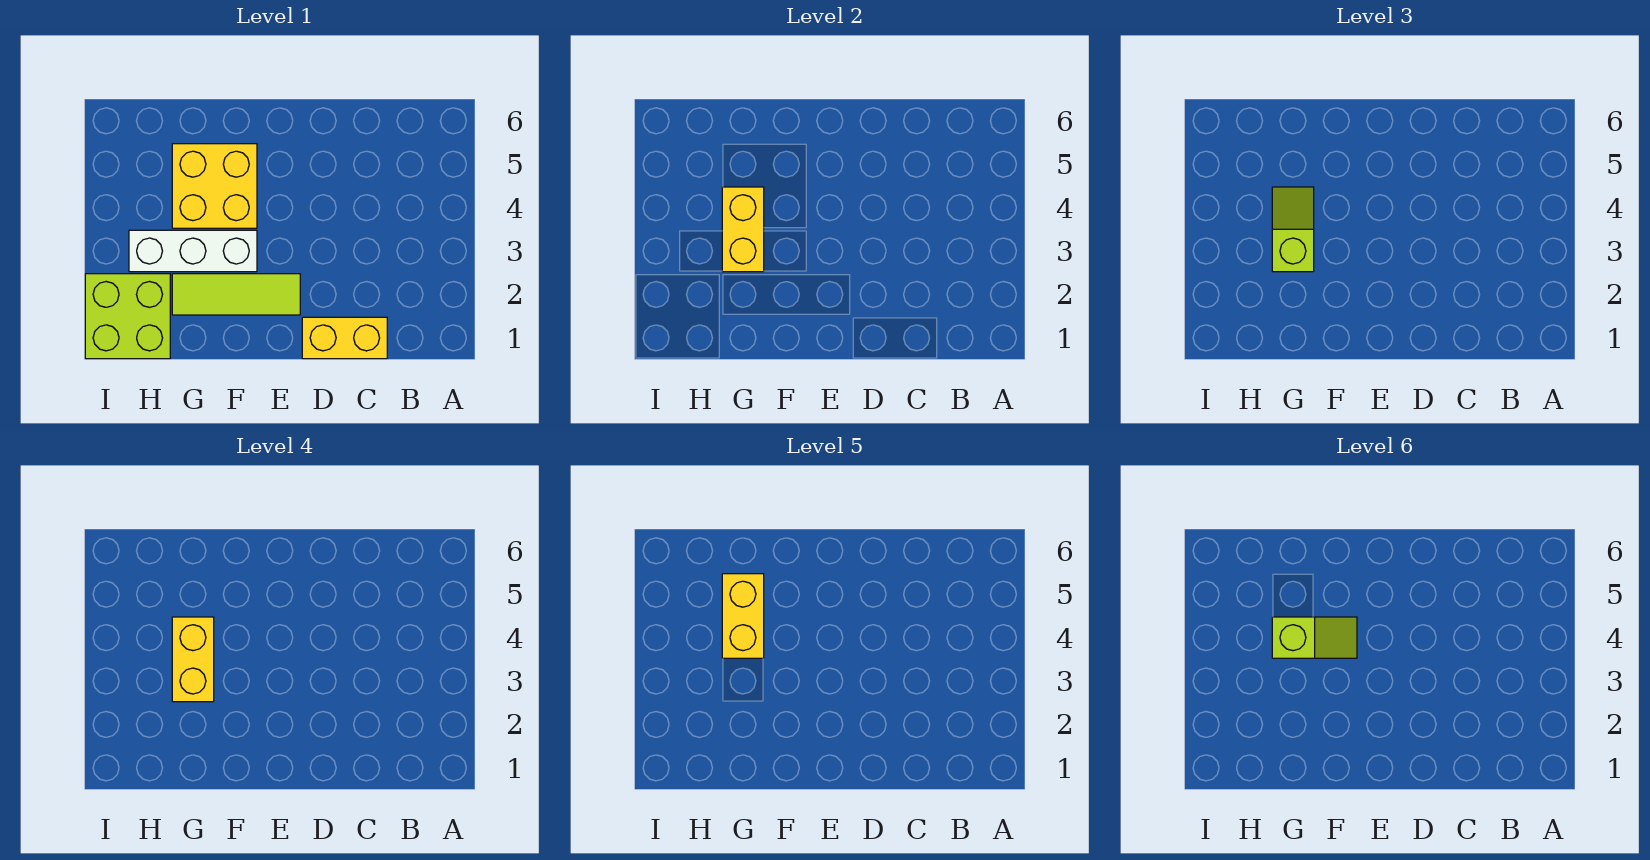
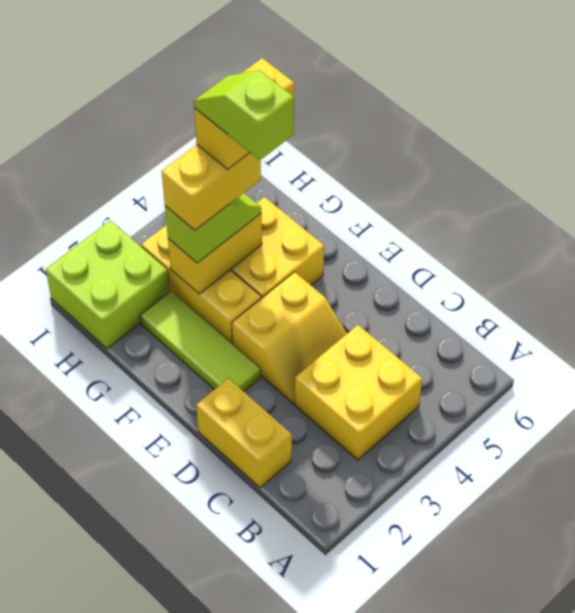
none -> yellow brick B3:C4 level 1
none -> yellow slope D3:E4 level 1 top E
white brick F3:H3 level 1 -> yellow brick F3:H3 level 1
lime slope F4:G4 level 6 top G -> lime slope F4:G4 level 6 top F

